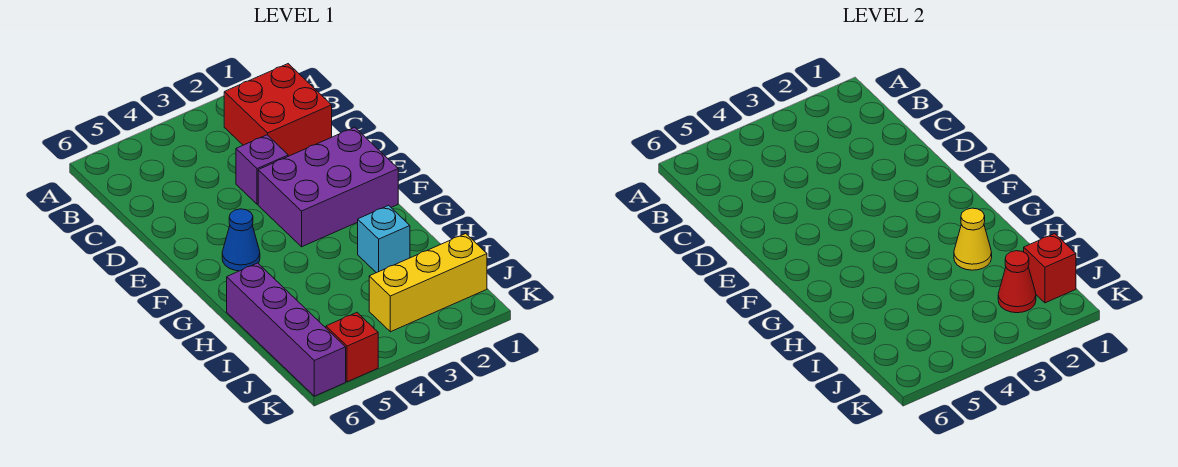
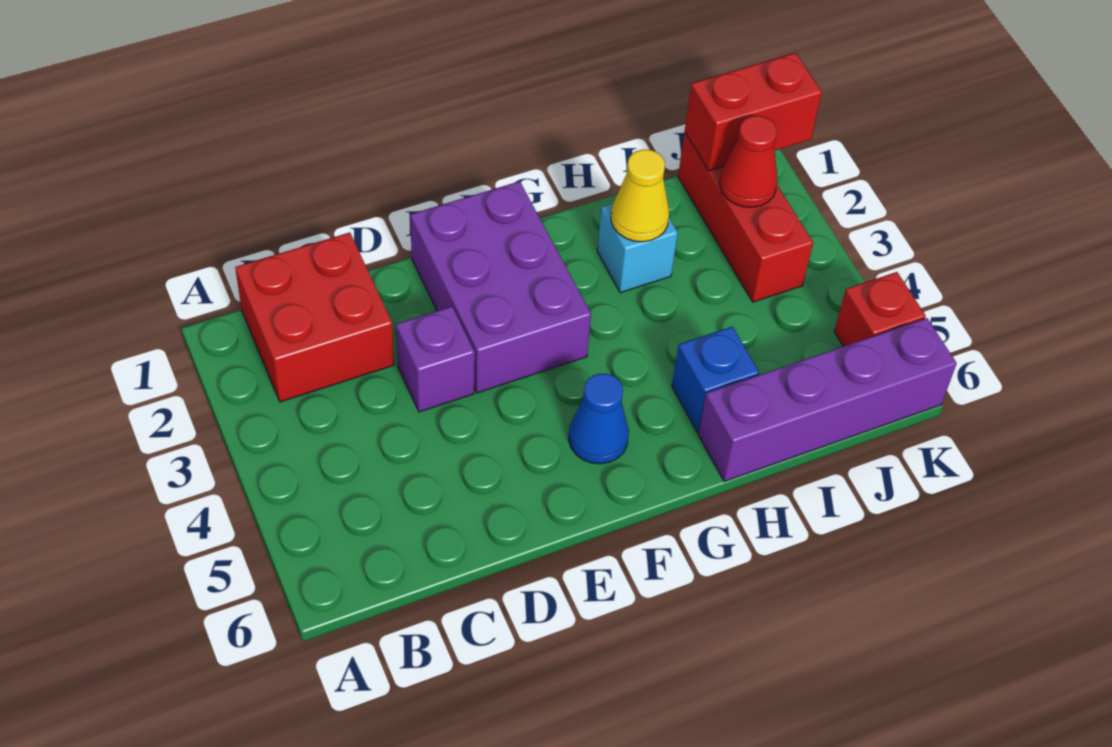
none -> blue brick H5 level 1
yellow brick J1:J3 level 1 -> red brick J1:J3 level 1
red brick J1 level 2 -> red brick J1:K1 level 2

